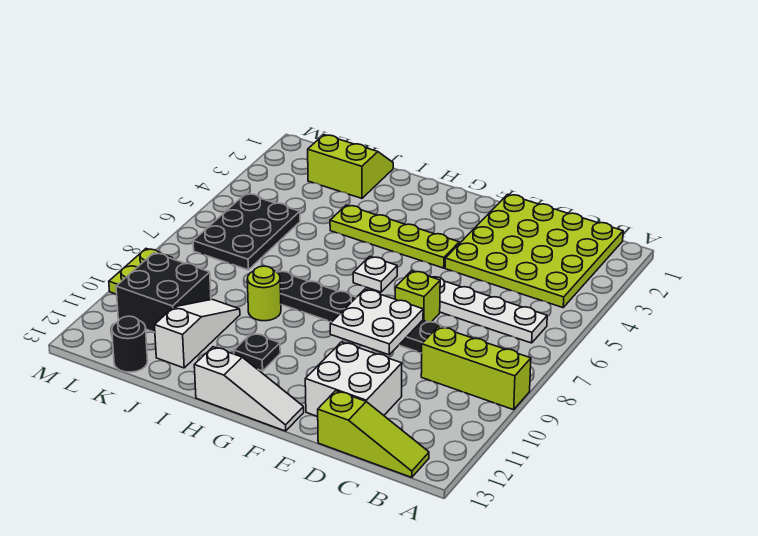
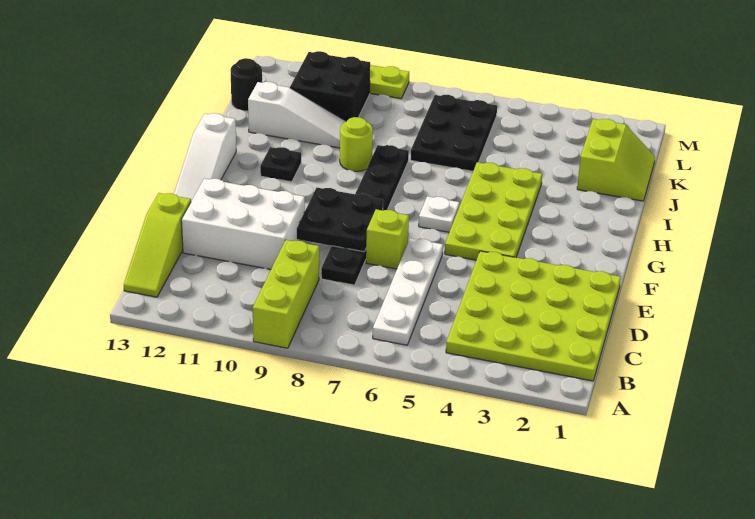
white brick D11:E12 level 1 -> white brick D10:E12 level 1
white plate E8:F9 level 2 -> black plate E8:F9 level 2
lime plate F4:I4 level 1 -> lime plate F4:I5 level 1
black plate K5:L7 level 1 -> black plate J6:L7 level 1

